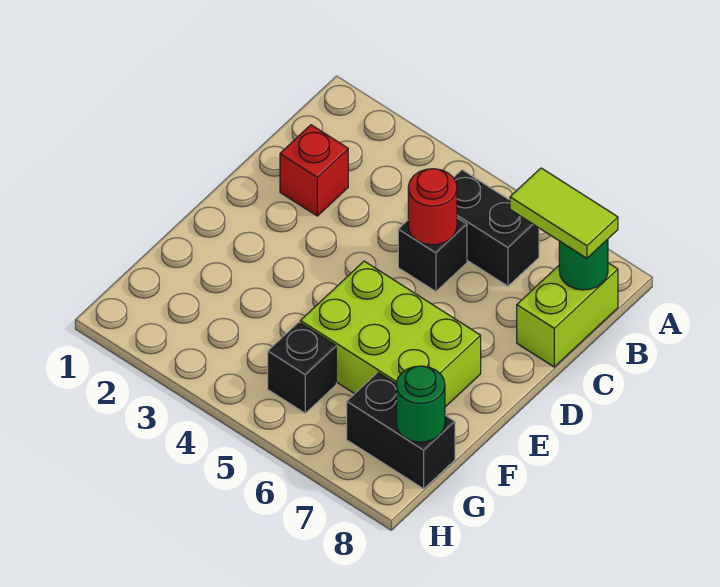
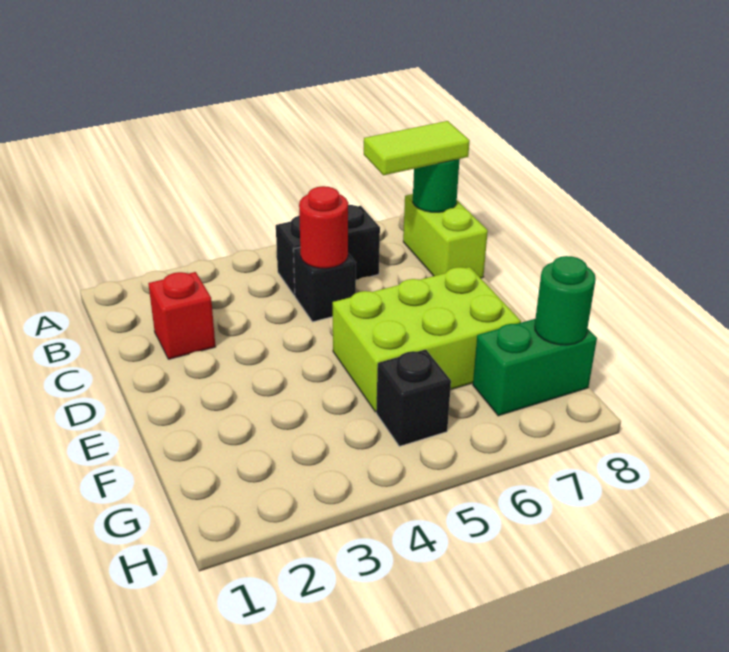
black brick G7:G8 level 1 -> green brick G7:G8 level 1

